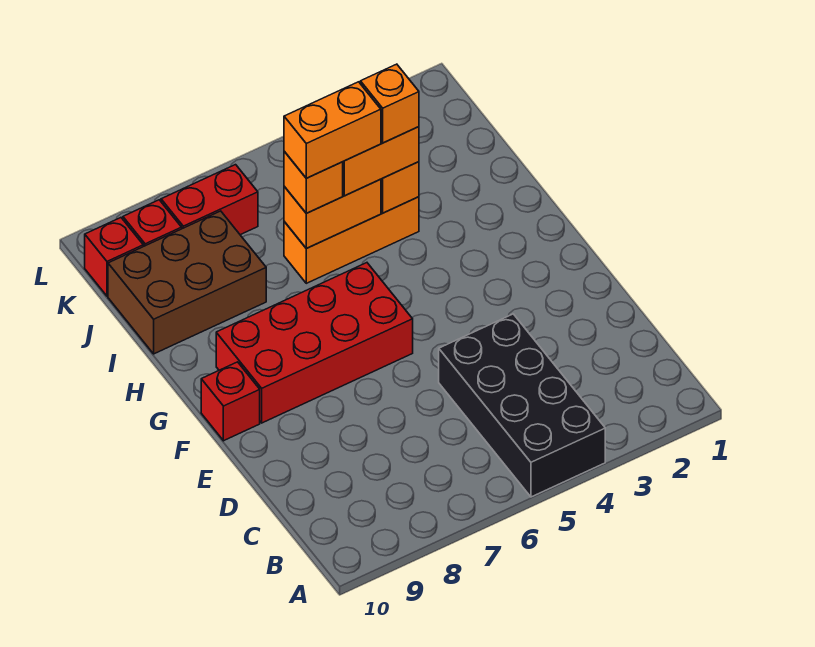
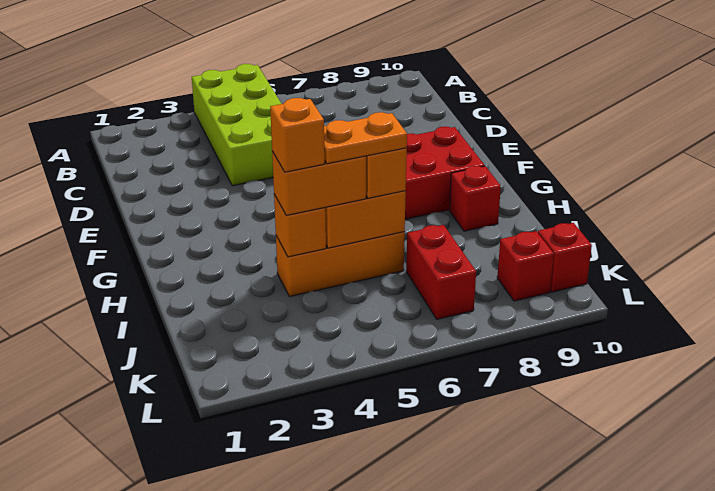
black brick A4:D5 level 1 -> lime brick A4:D5 level 1
red brick F10 level 1 -> red brick H9 level 1
orange brick I5:I6 level 4 -> orange plate I5:I6 level 4
brown brick I8:J10 level 1 -> none
red brick K7:K8 level 1 -> red brick J7:K7 level 1

